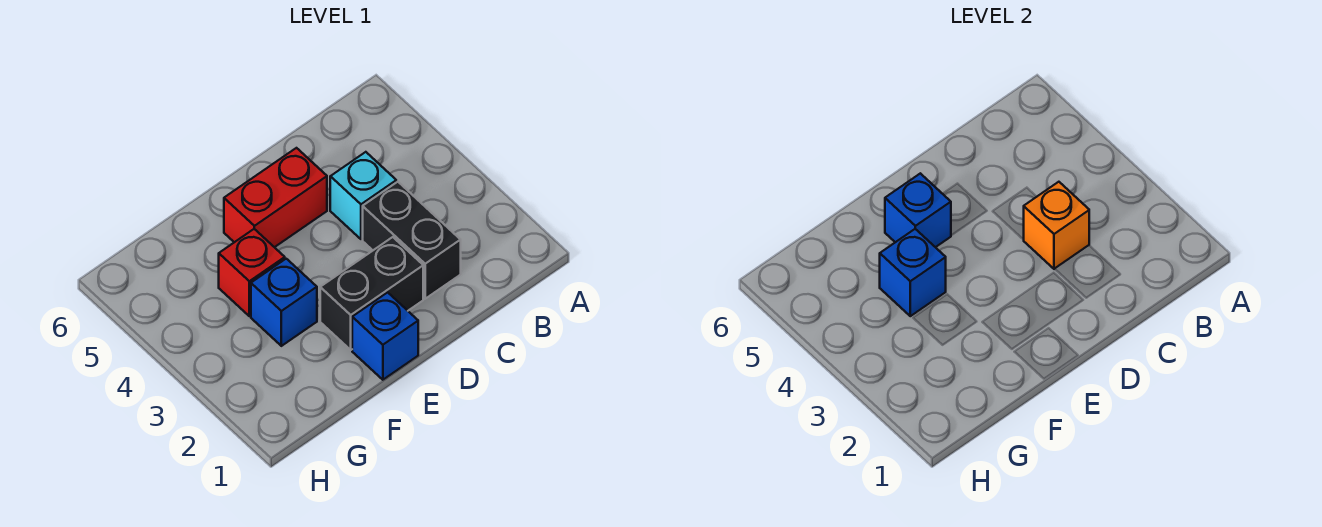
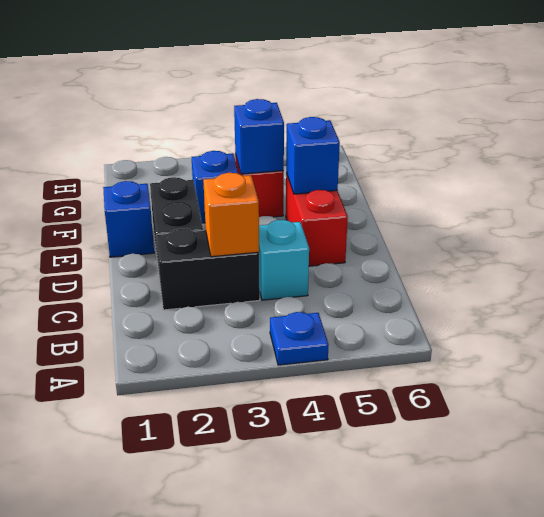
none -> blue plate A4 level 1

